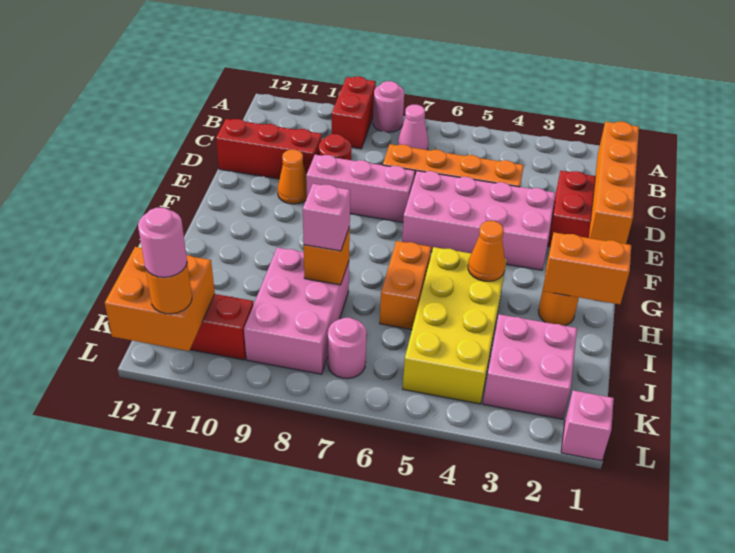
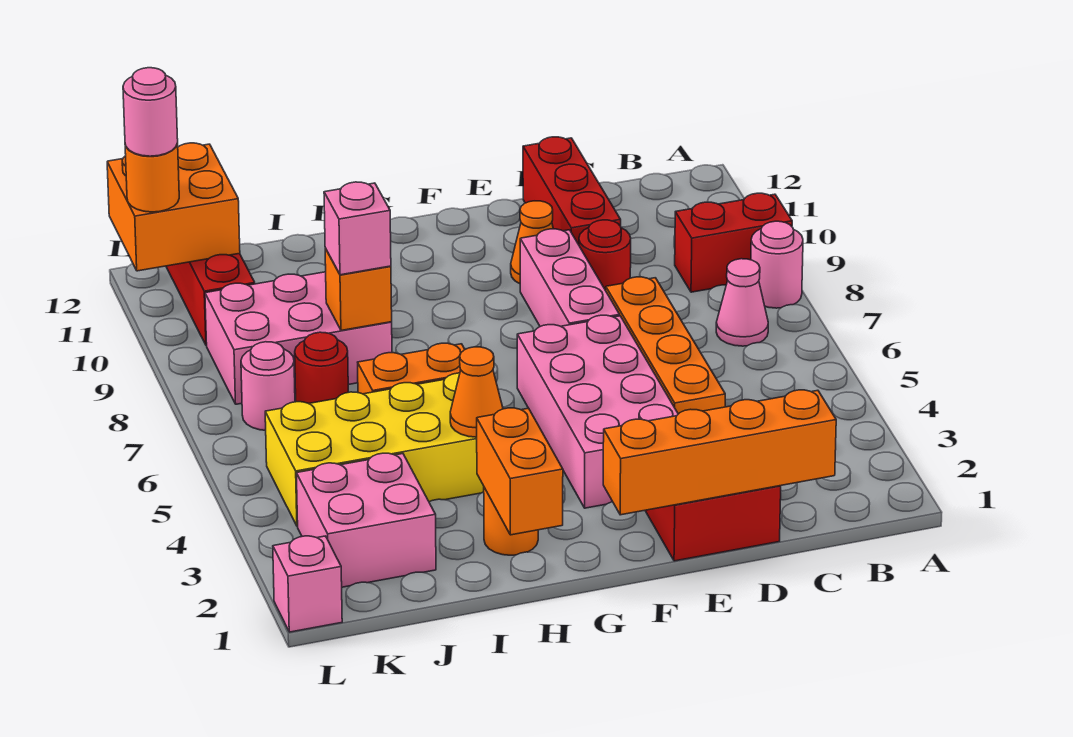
none -> red round brick J7 level 1

